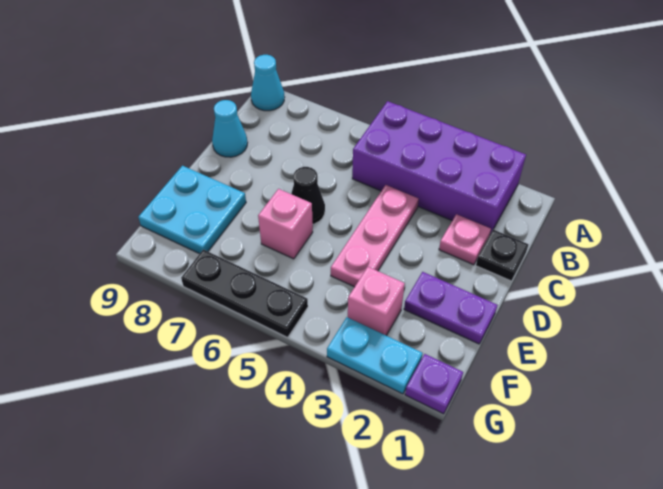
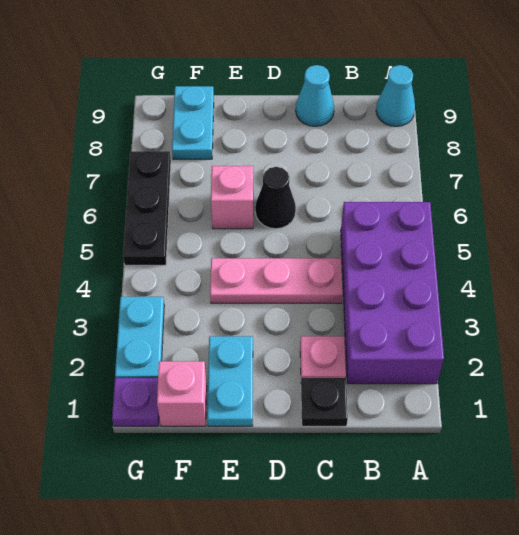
purple plate E1:E2 level 1 -> cyan plate E1:E2 level 1
cyan plate E8:F9 level 1 -> cyan plate F8:F9 level 1
pink brick F3 level 1 -> pink brick F1 level 1

